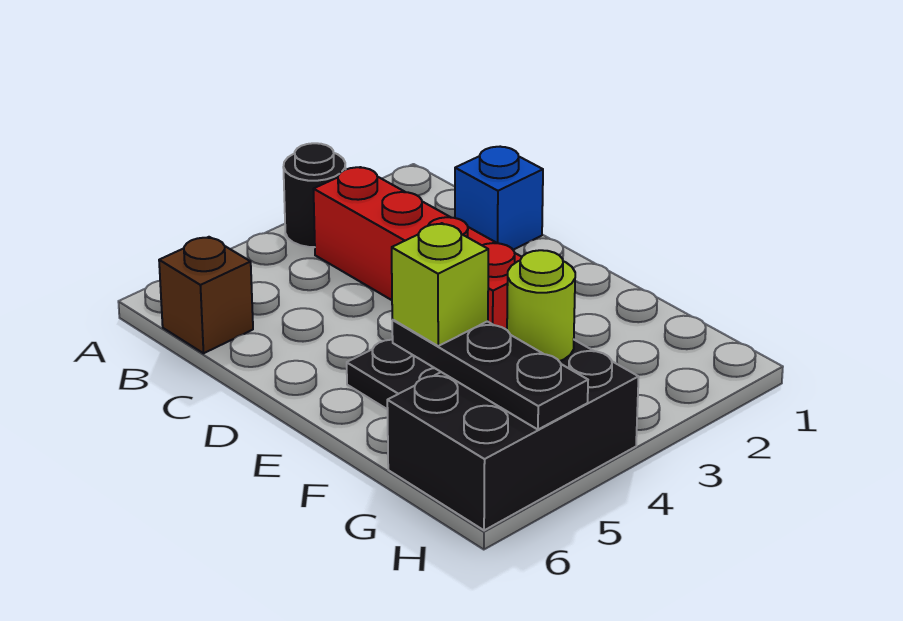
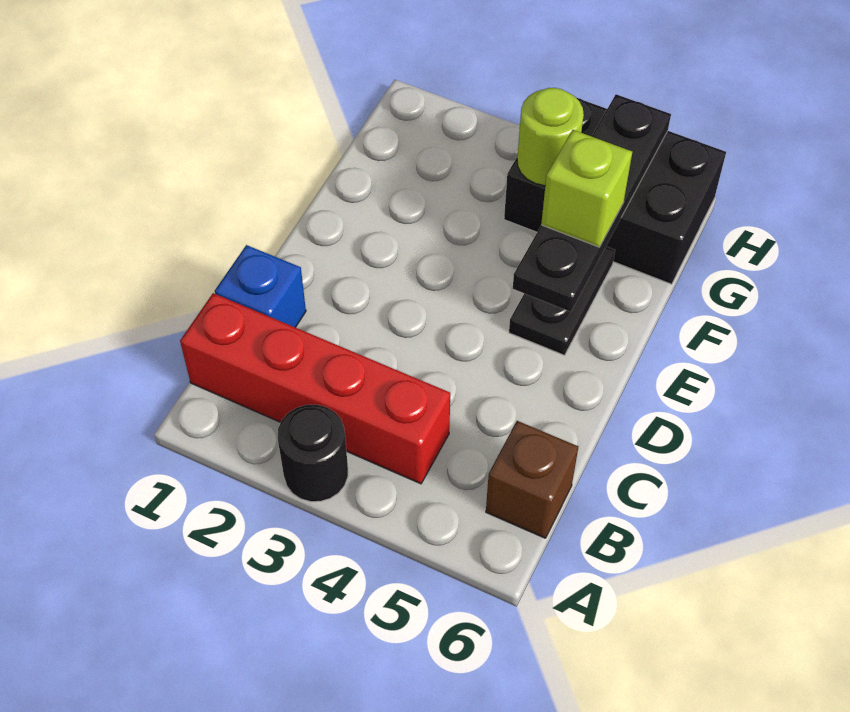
red brick B3:E3 level 1 -> red brick B1:B4 level 1
black plate F5:H5 level 2 -> black plate E5:H5 level 2

